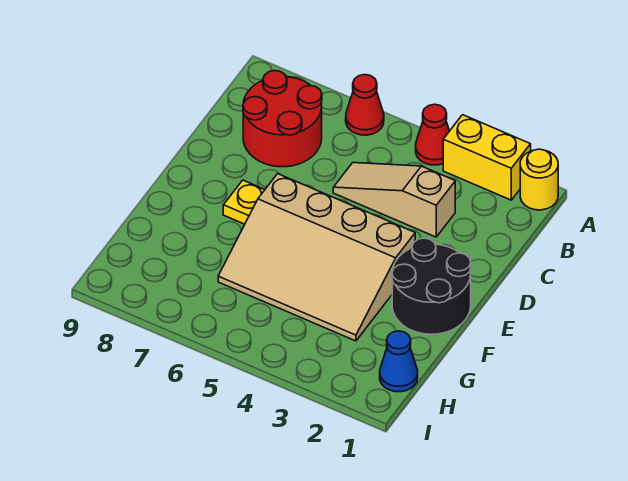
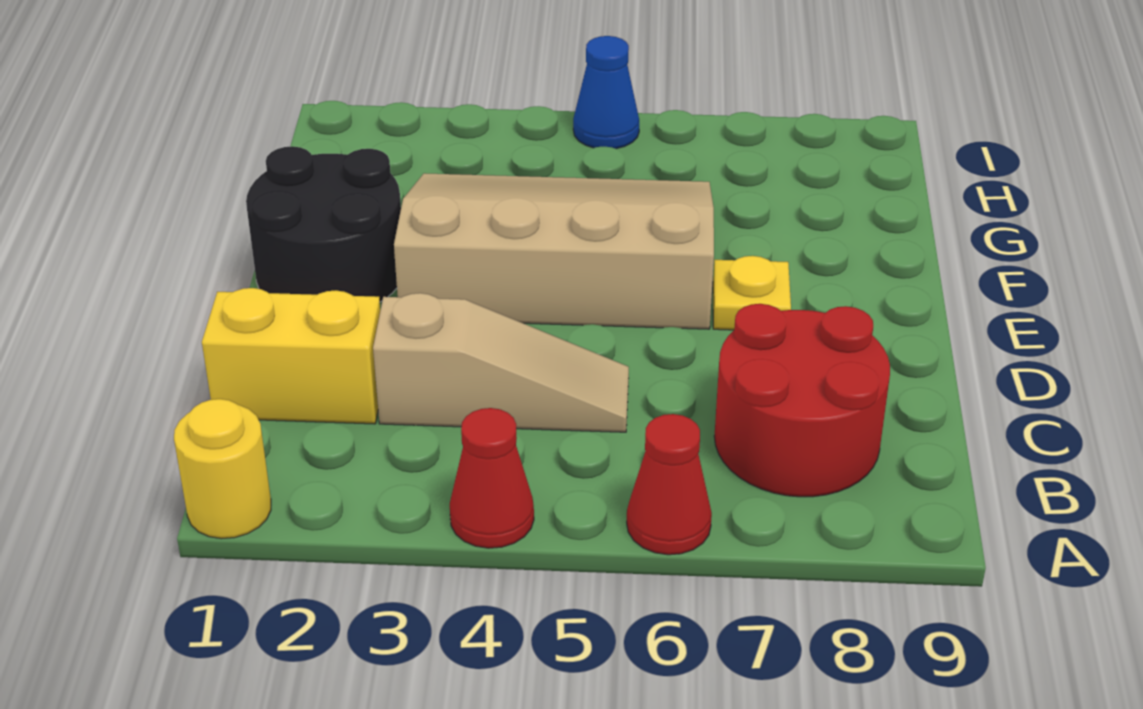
yellow brick A2:A3 level 1 -> yellow brick C1:C2 level 1
blue cone H1 level 1 -> blue cone I5 level 1

